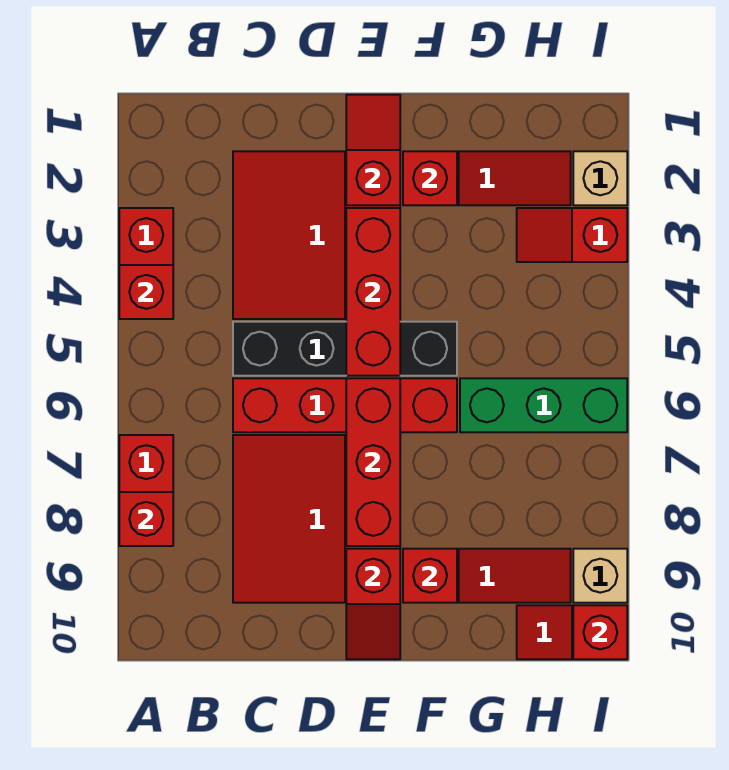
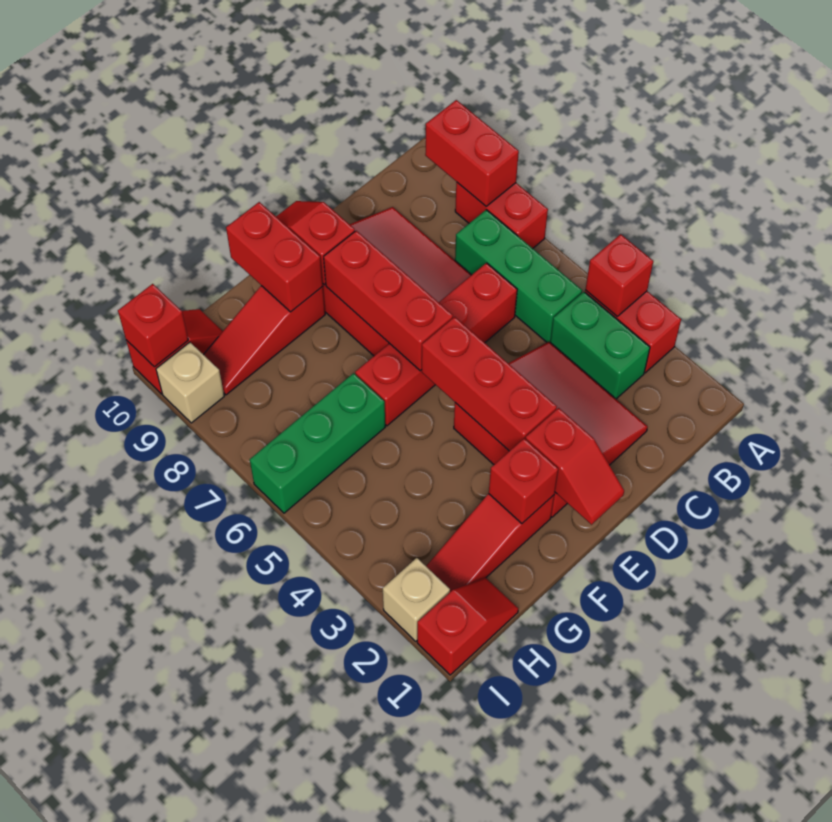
red brick A8 level 2 -> red brick A8:A9 level 2
none -> green brick B3:B4 level 1
none -> green brick B5:B7 level 1
black brick C5:F5 level 1 -> none
red brick F9 level 2 -> red brick F9:F10 level 2
red slope H3:I3 level 1 top I -> red slope H1:I1 level 1 top I

